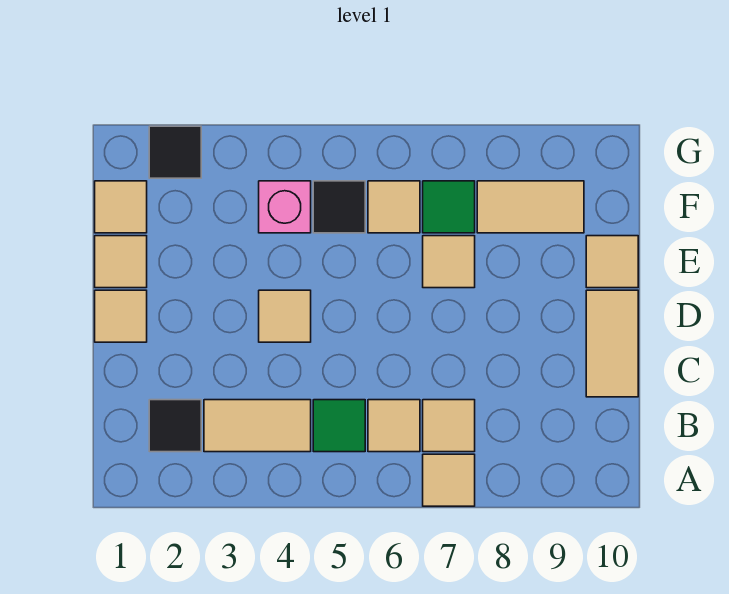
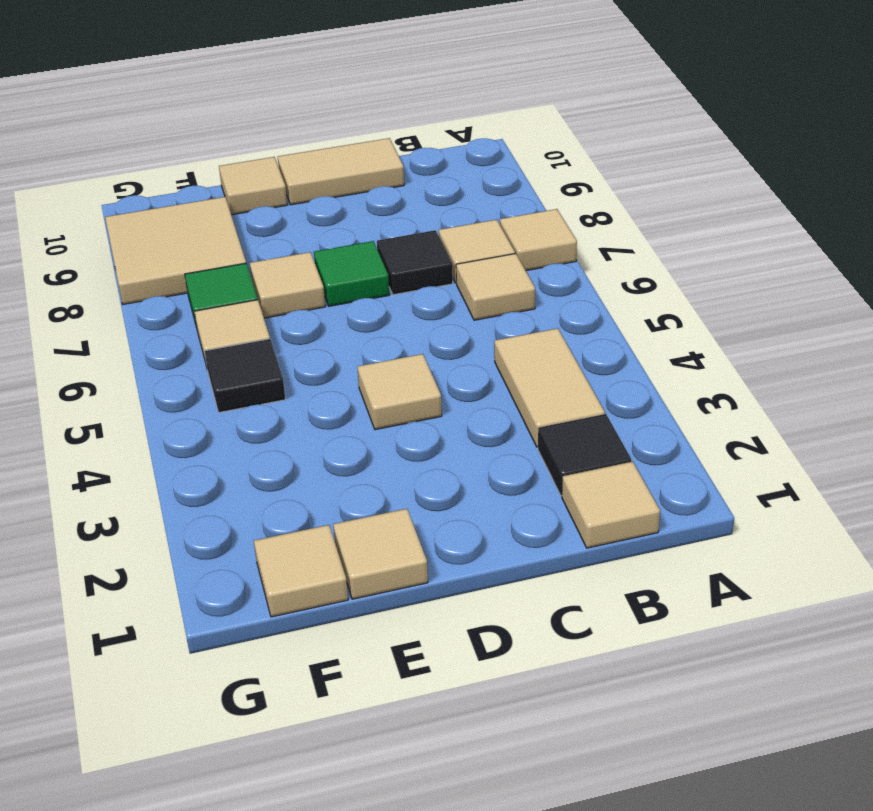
green tile B5 level 1 -> green tile D7 level 1
tan tile D1 level 1 -> tan tile B1 level 1
pink brick F4 level 1 -> none
tan tile F8:F9 level 1 -> tan tile F8:G9 level 1
black tile G2 level 1 -> black tile C7 level 1

